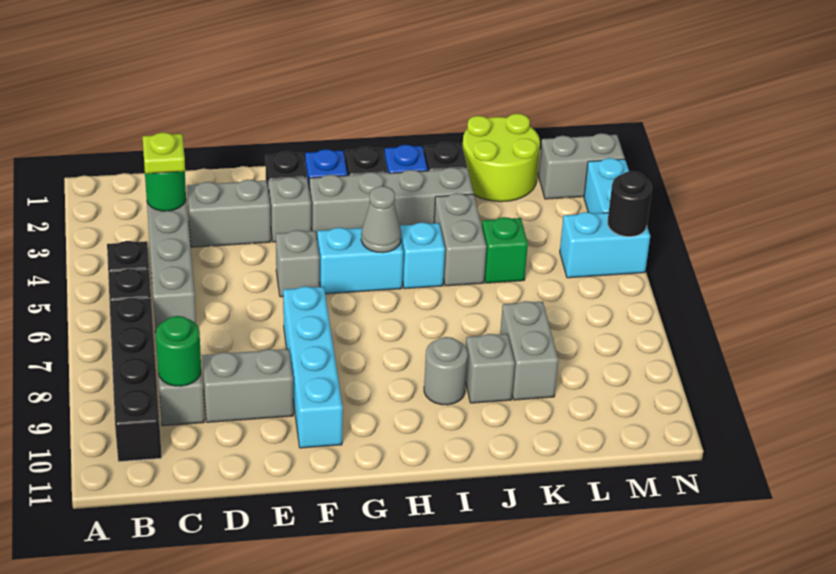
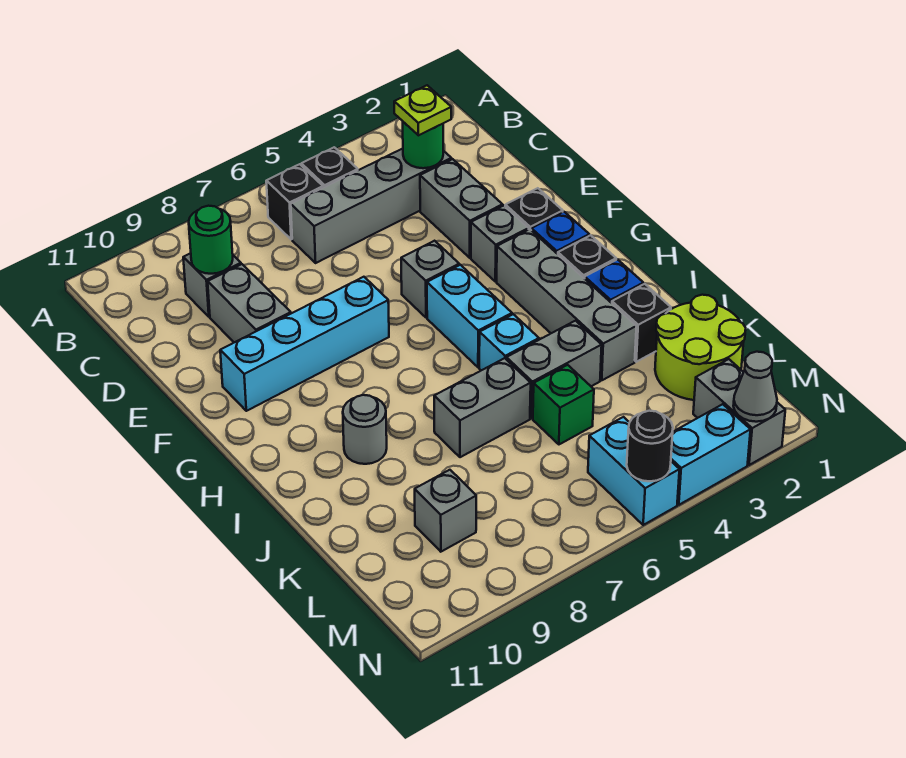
black brick B7:B10 level 1 -> none
grey cone H5 level 2 -> grey cone N2 level 2
grey brick J9 level 1 -> grey brick L9 level 1
grey brick K8:K9 level 1 -> grey brick J6:J7 level 1

